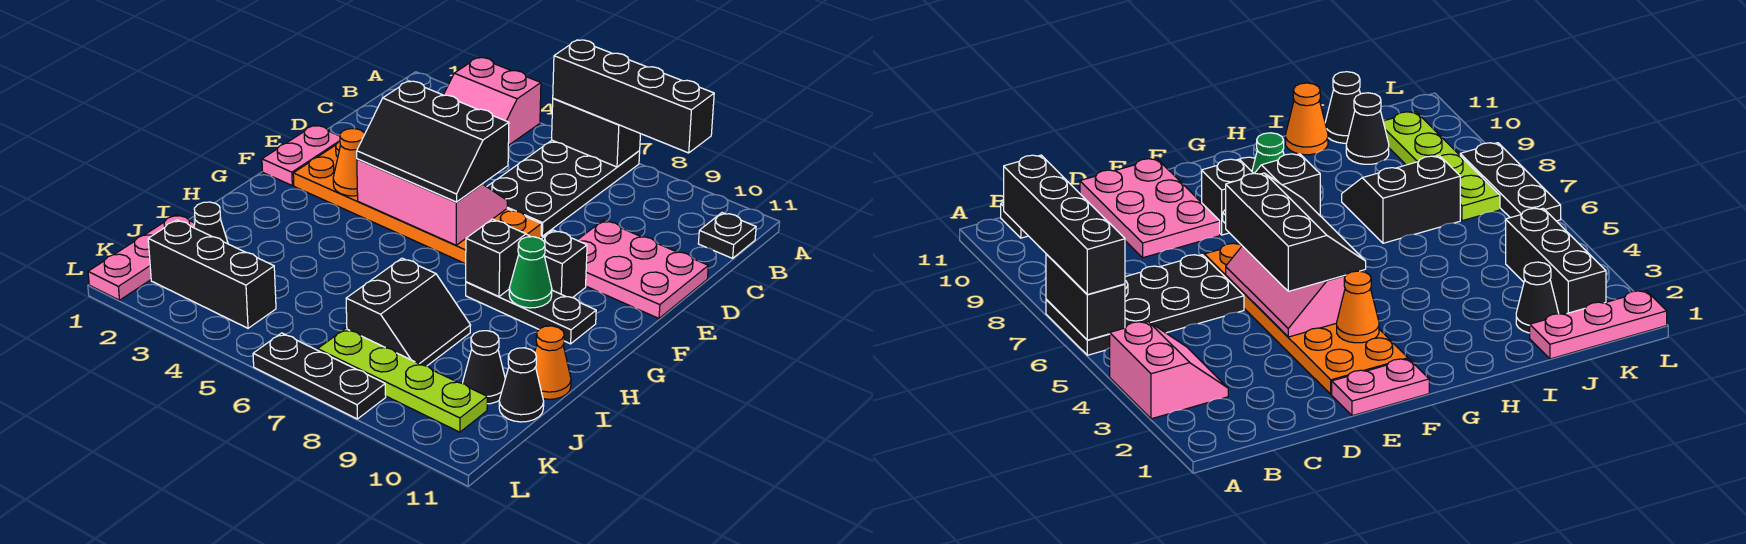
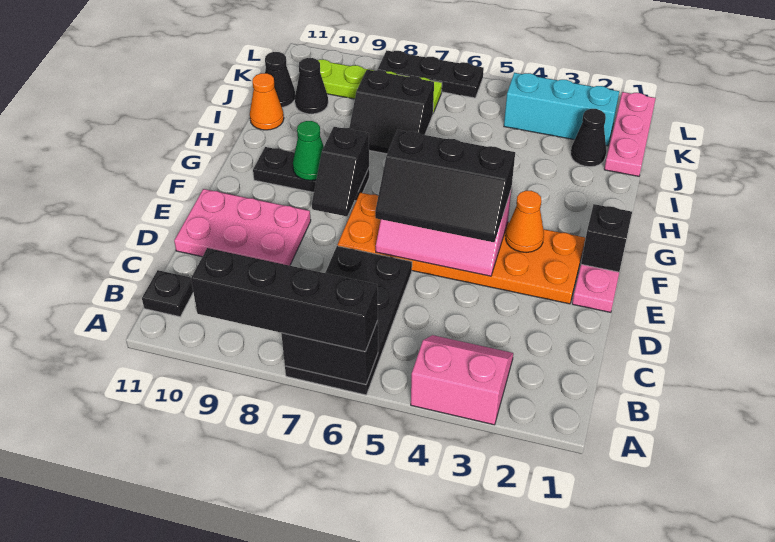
black slope E4:F6 level 3 top E -> black slope E4:F6 level 3 top F
black brick F9 level 1 -> black brick F1 level 2
black slope I7:J8 level 1 top 7 -> black slope I7:J8 level 1 top J
black brick K2:K4 level 1 -> cyan brick K2:K4 level 1

